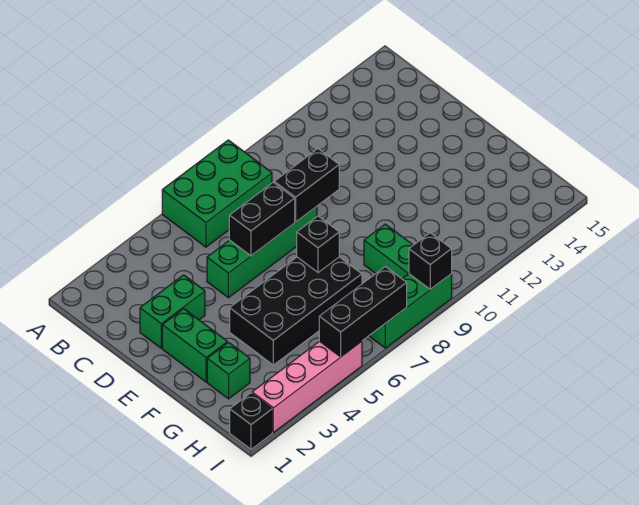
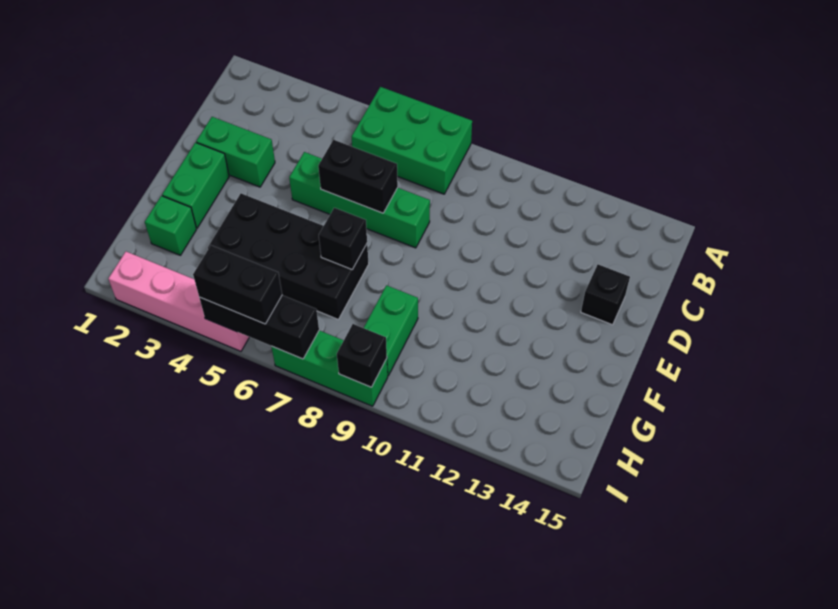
black brick D8:D9 level 2 -> black brick I5:I6 level 3
black brick I1 level 1 -> black brick D14 level 1

